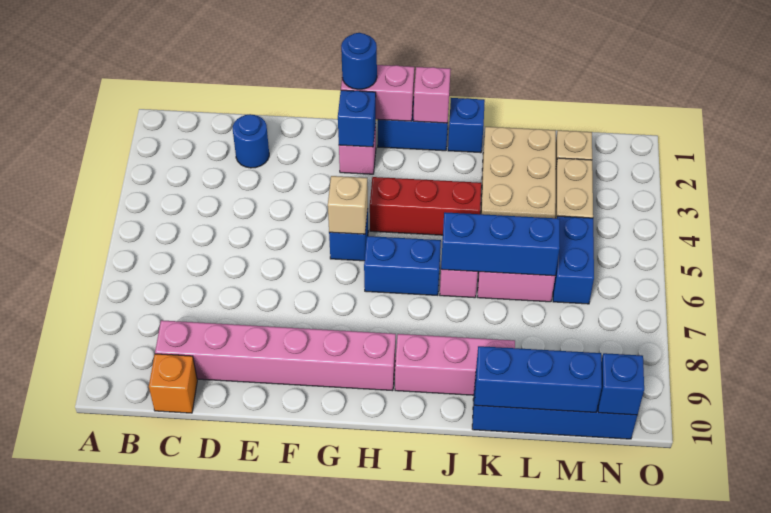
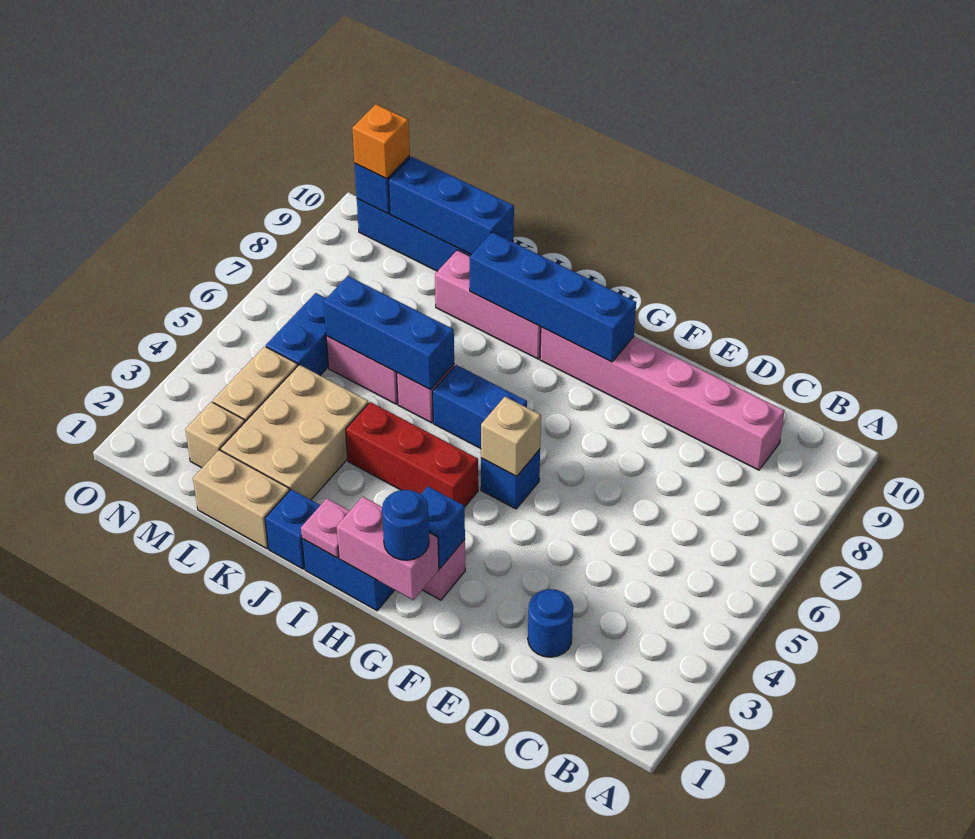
orange brick C10 level 1 -> orange brick N10 level 3
none -> blue brick G9:J9 level 2
pink brick I1 level 2 -> pink plate I1 level 2
none -> tan brick K1:L1 level 1

